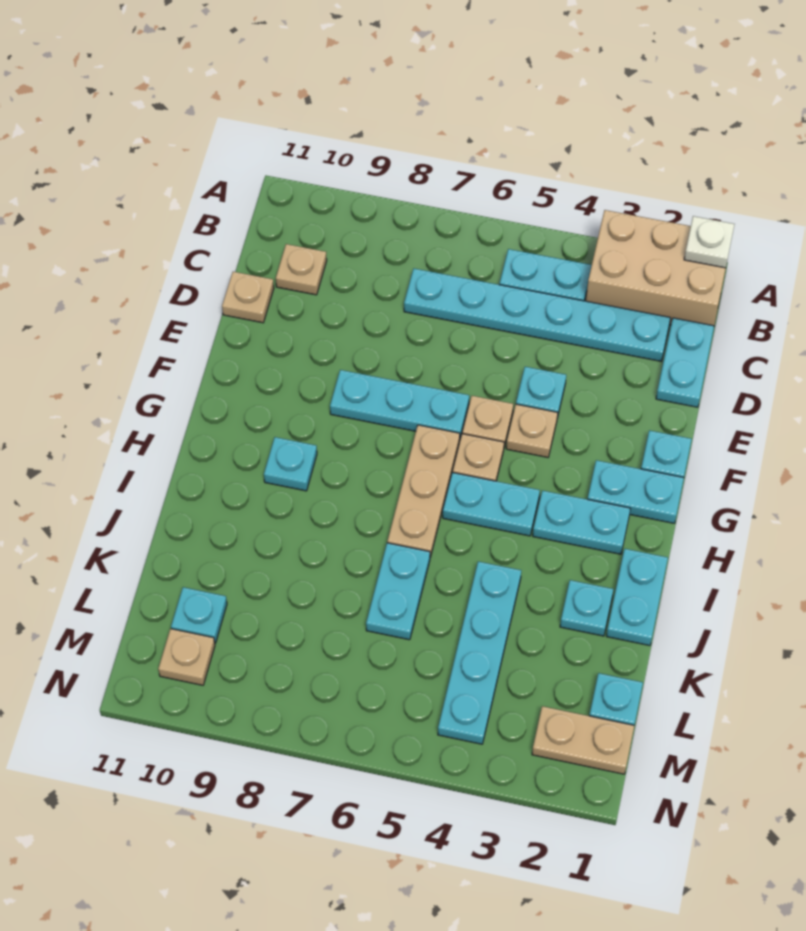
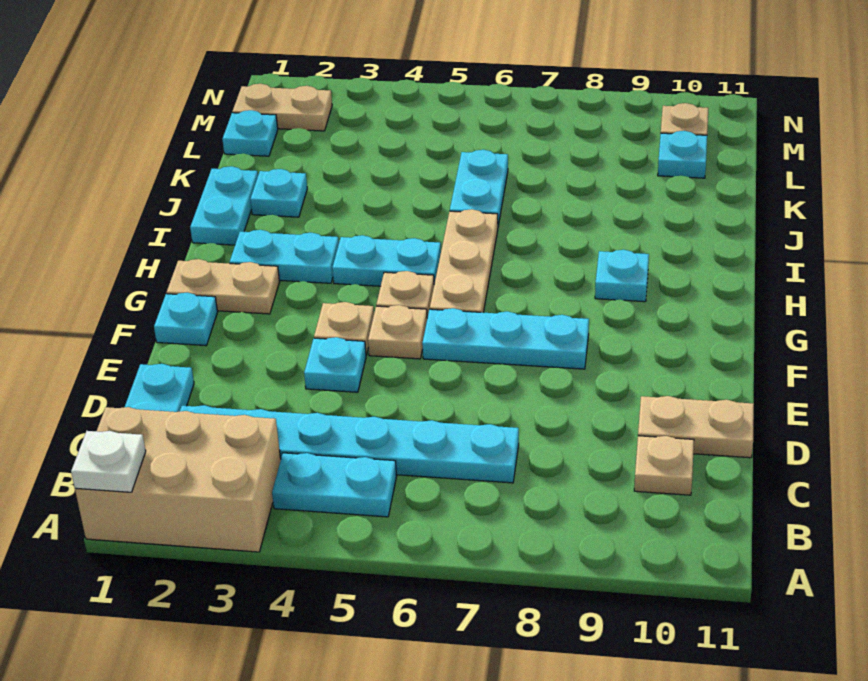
tan plate D11 level 1 -> tan plate D10:D11 level 1
cyan plate G1:G2 level 1 -> tan plate G1:G2 level 1
cyan plate J4:M4 level 1 -> none

